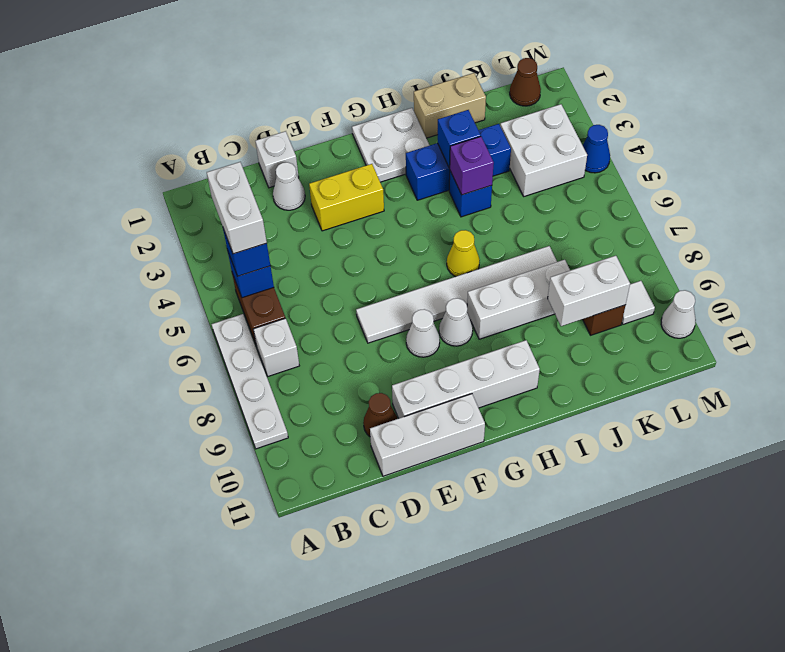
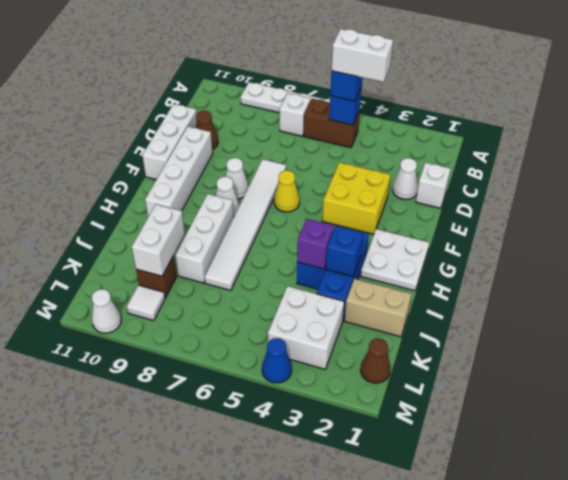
yellow brick E3:F3 level 1 -> yellow brick E3:F4 level 1
yellow cone H6 level 1 -> yellow cone F6 level 1
tan brick I1:J1 level 1 -> tan brick J1:J2 level 1

